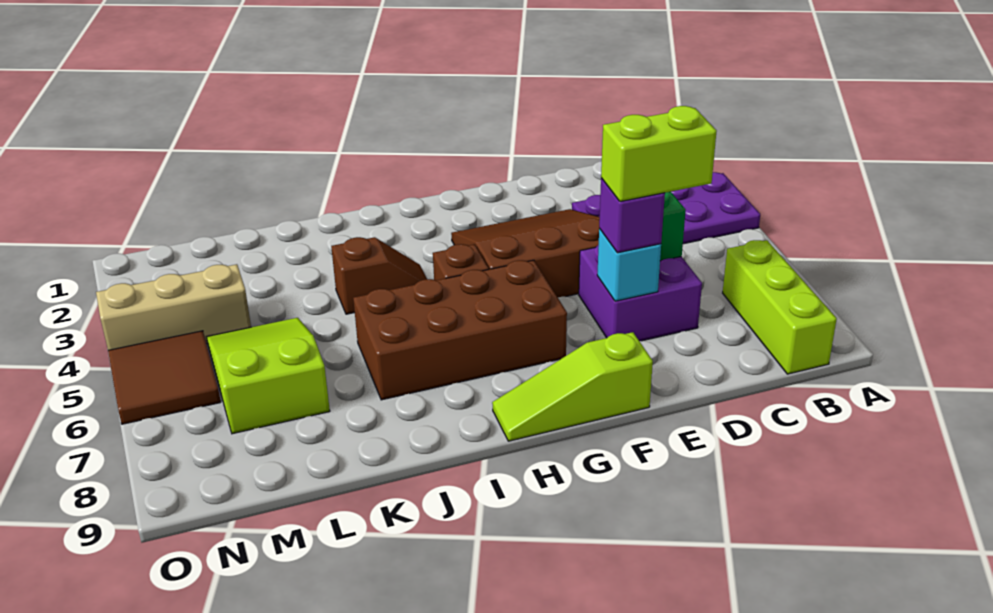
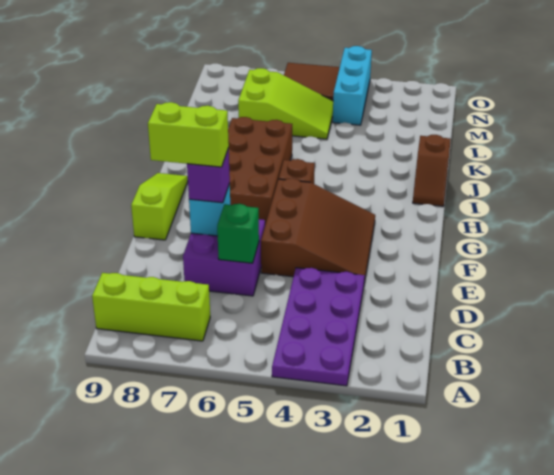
lime brick D7:E7 level 4 -> lime brick E7:E8 level 4
brown slope I4:J4 level 1 top J -> brown slope I1:J1 level 1 top J
tan brick M4:O4 level 1 -> cyan brick M4:O4 level 1

